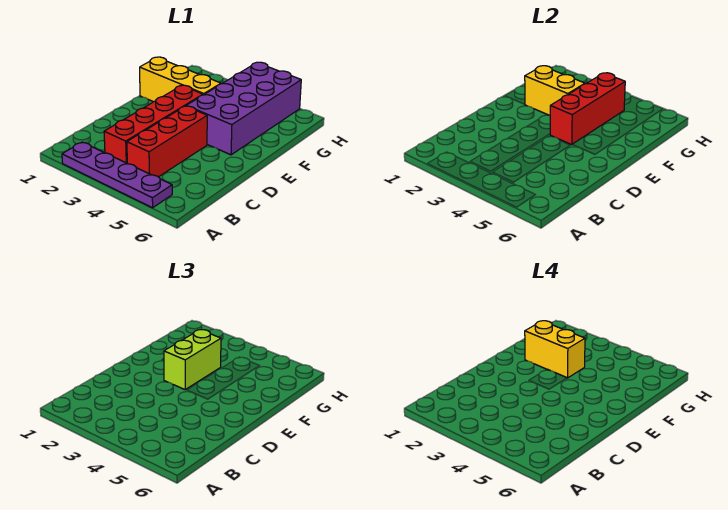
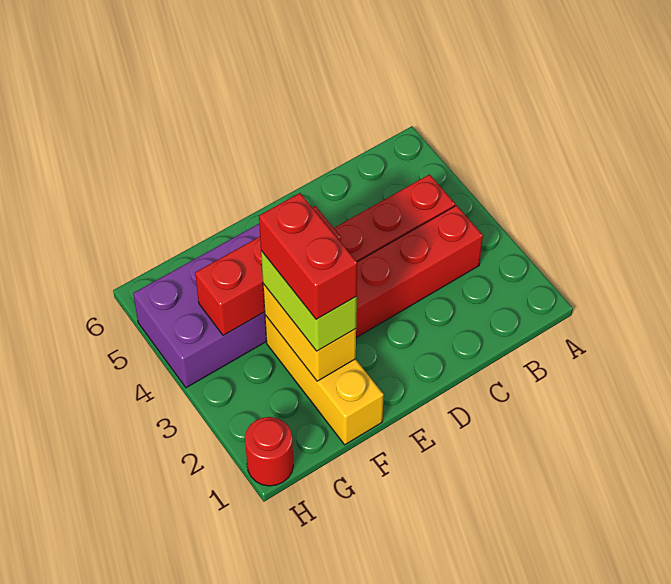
purple plate A2:A5 level 1 -> none
lime brick E3:F3 level 3 -> lime brick F2:F3 level 3
yellow brick F2:F3 level 4 -> red brick F2:F3 level 4
none -> red round brick H1 level 1

